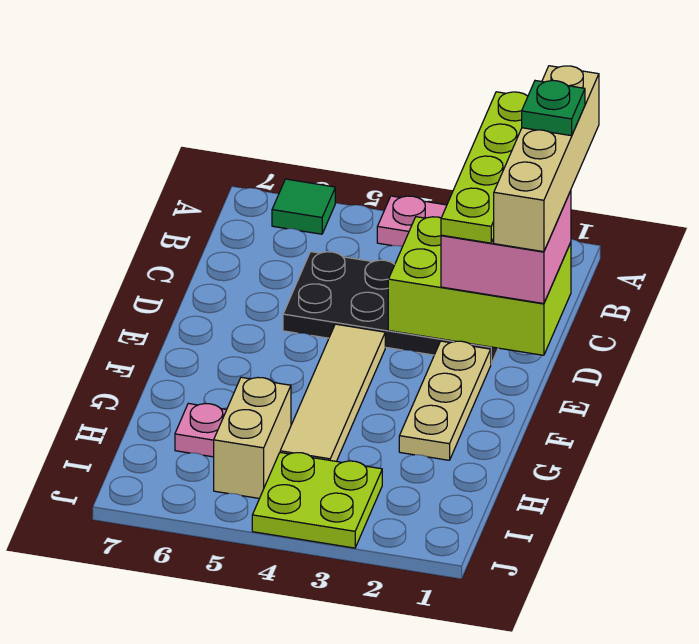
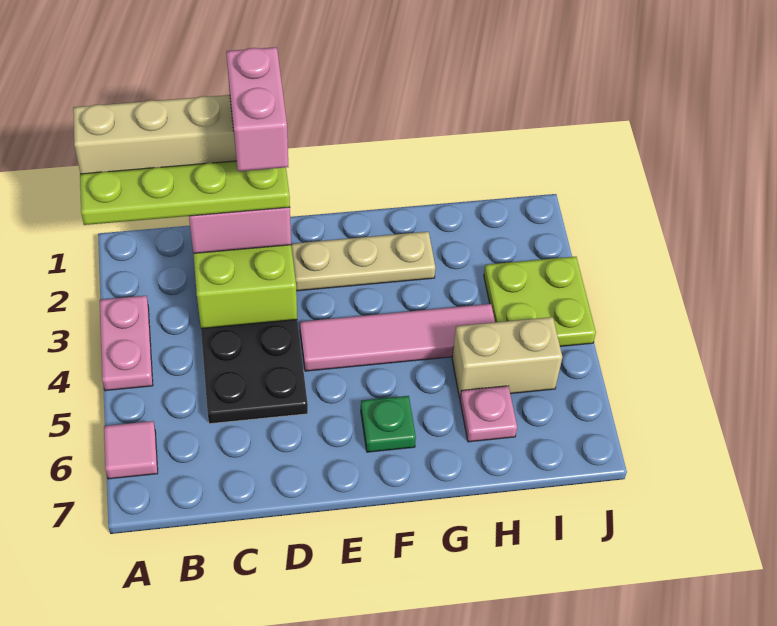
green tile A6 level 1 -> pink tile A6 level 1
green plate B1 level 5 -> green plate F6 level 1
none -> pink brick D1:D2 level 5
tan tile E4:H4 level 1 -> pink tile E4:H4 level 1

